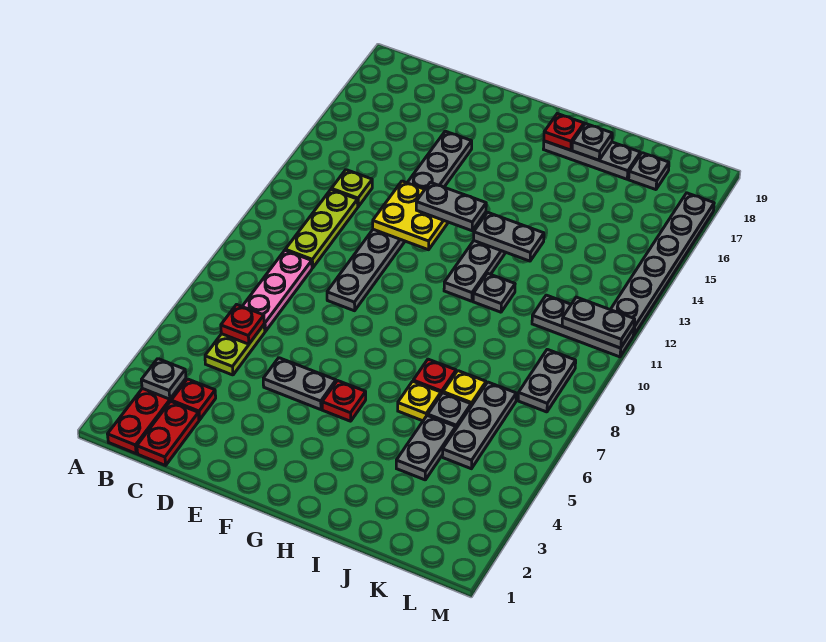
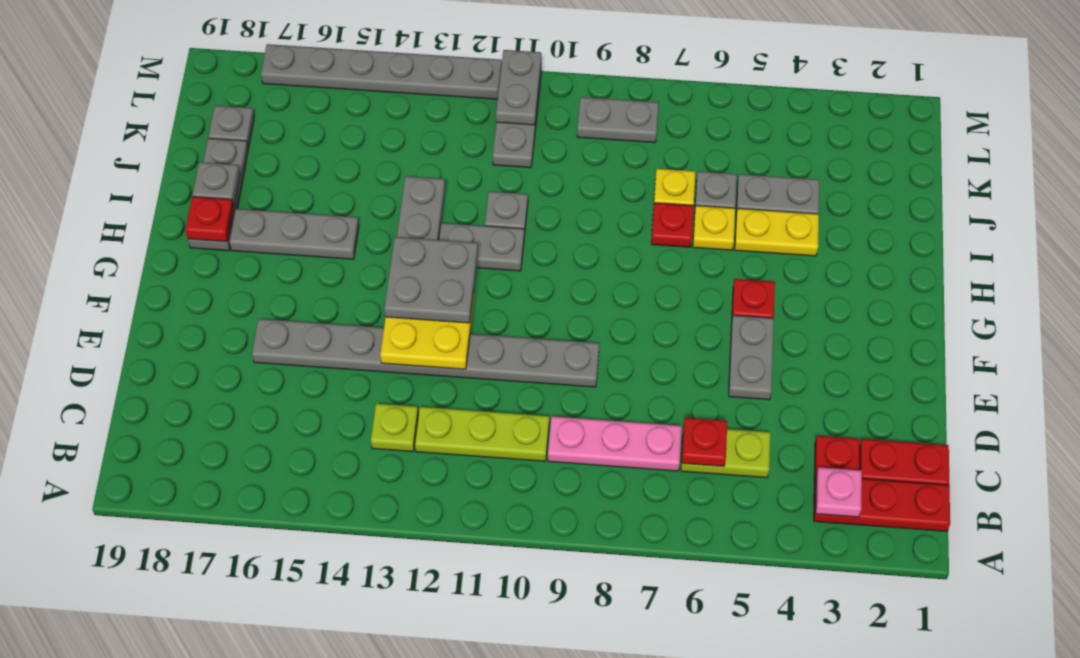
grey plate B3 level 2 -> pink plate B3 level 2
grey plate F13:G13 level 3 -> grey plate F12:G13 level 3
none -> yellow plate I4:I5 level 1
grey plate K5:K7 level 1 -> grey plate H15:H17 level 1

